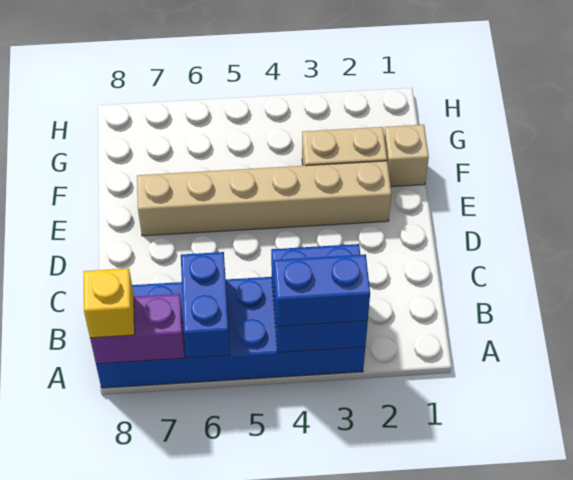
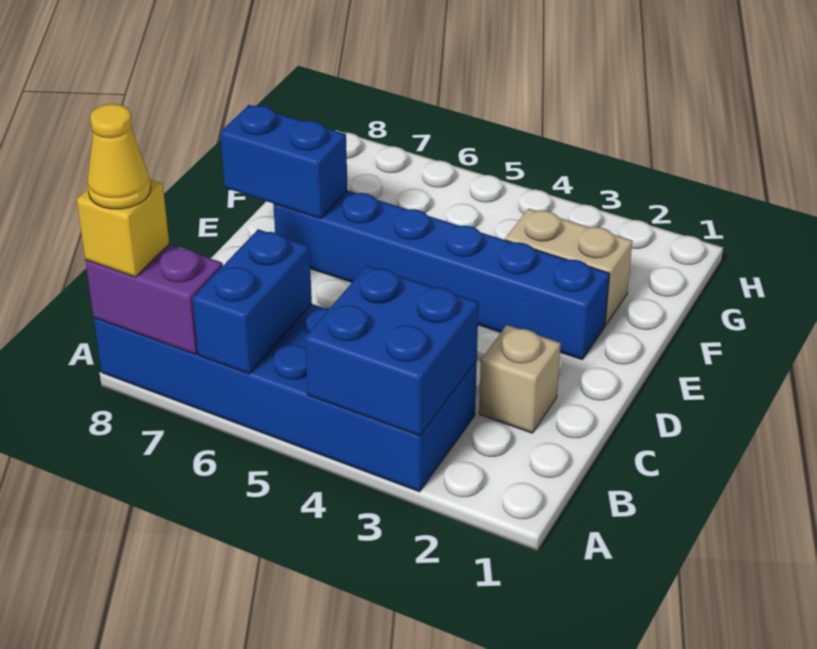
blue brick A3:A4 level 3 -> blue brick E7:E8 level 2
none -> yellow cone A8 level 4
tan brick E2:E7 level 1 -> blue brick E2:E7 level 1
tan brick F1 level 1 -> tan brick C2 level 1

